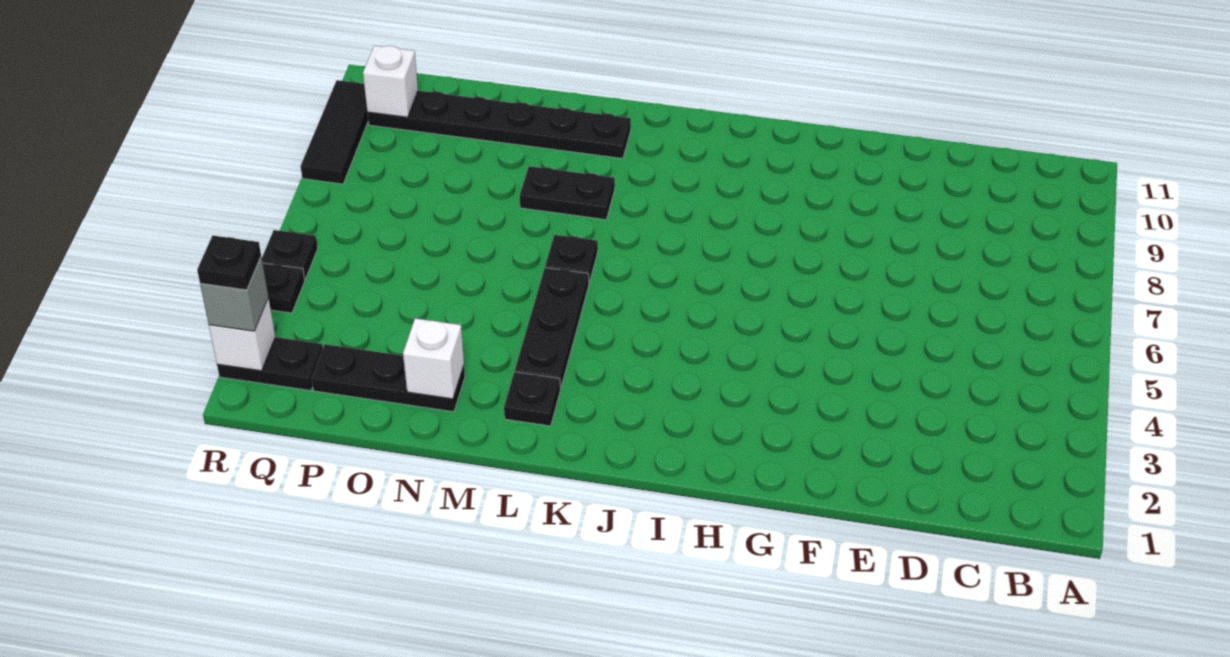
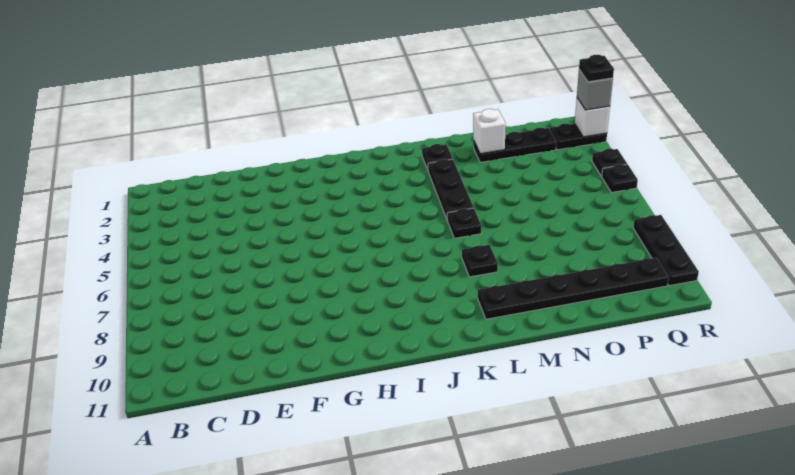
black plate L8:M8 level 1 -> black plate L8 level 1
white brick Q10 level 2 -> none
black tile R8:R10 level 1 -> black plate R8:R10 level 1

